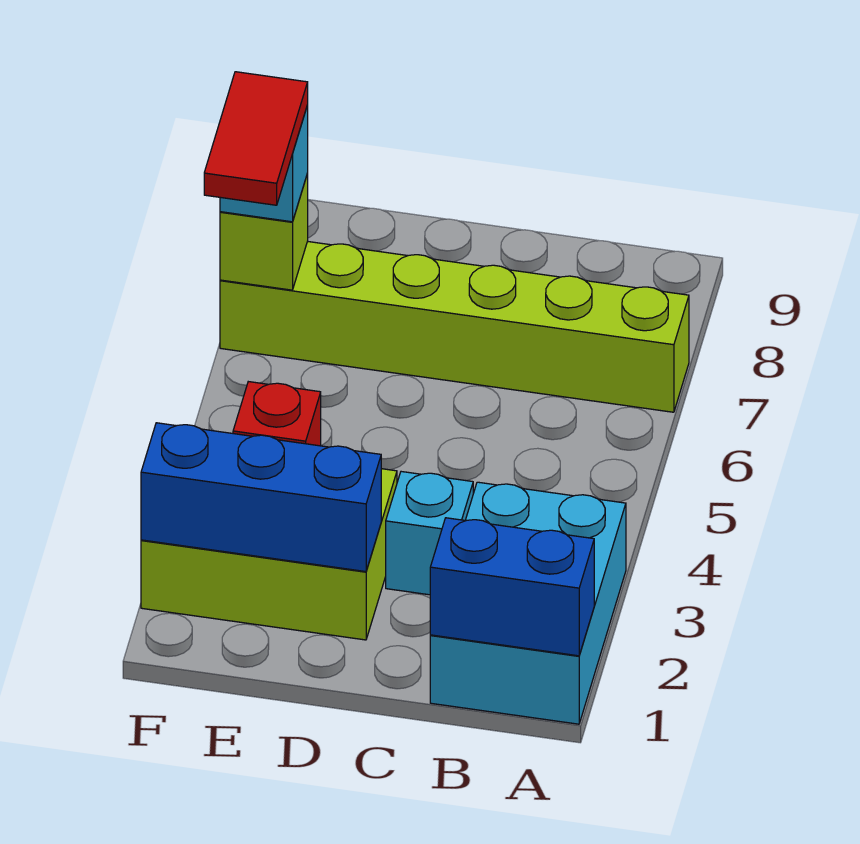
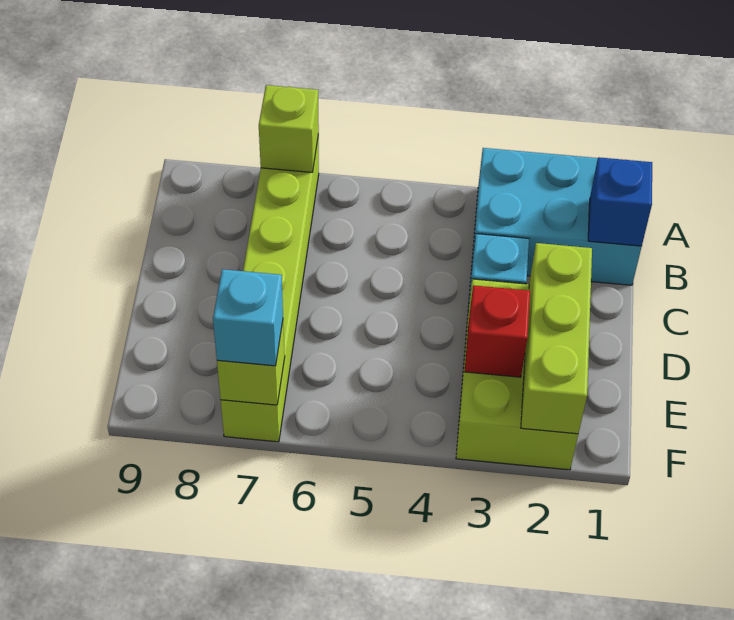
blue brick A1:B1 level 2 -> blue brick B1 level 2
none -> lime brick A7 level 2
blue brick D2:F2 level 2 -> lime brick D2:F2 level 2
red tile F6:F7 level 4 -> none

